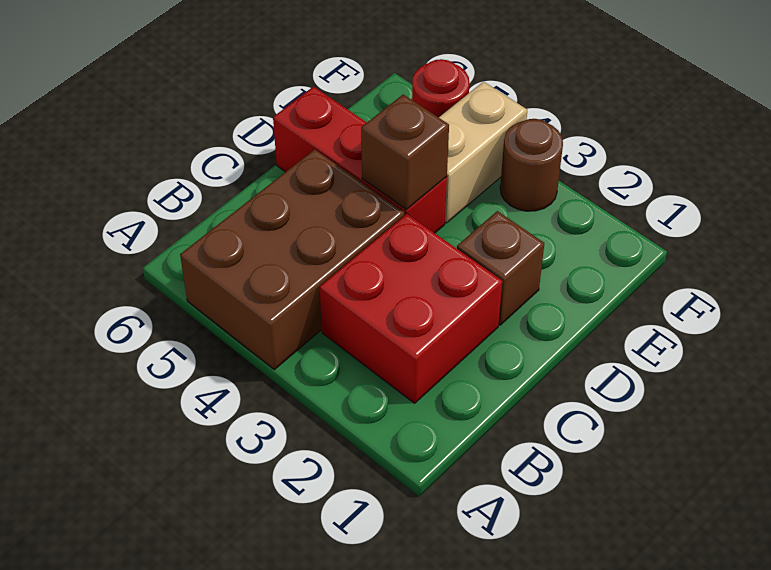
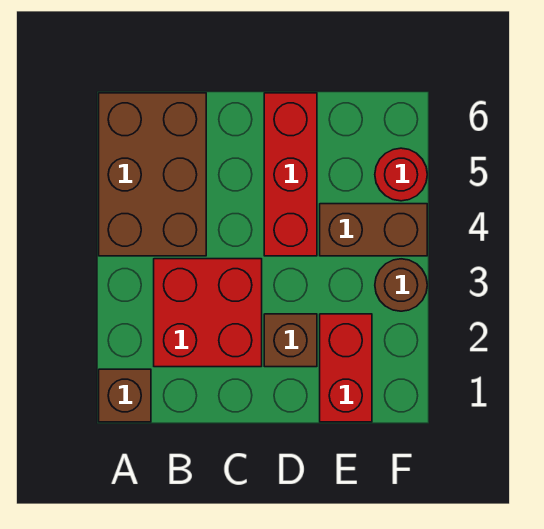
brown brick A4:C5 level 1 -> brown brick A4:B6 level 1
brown brick D4 level 2 -> brown brick A1 level 1
none -> red brick E1:E2 level 1
tan brick E4:F4 level 1 -> brown brick E4:F4 level 1

